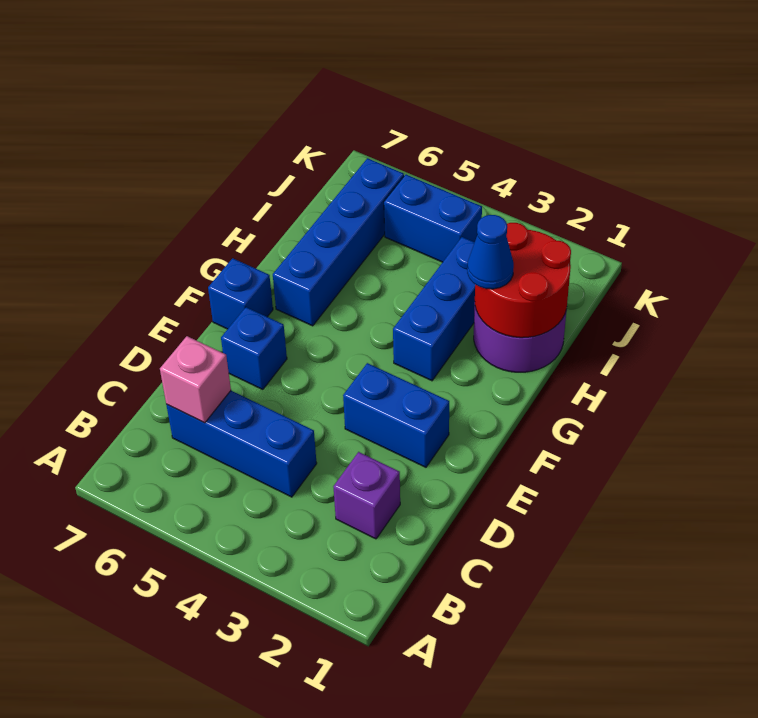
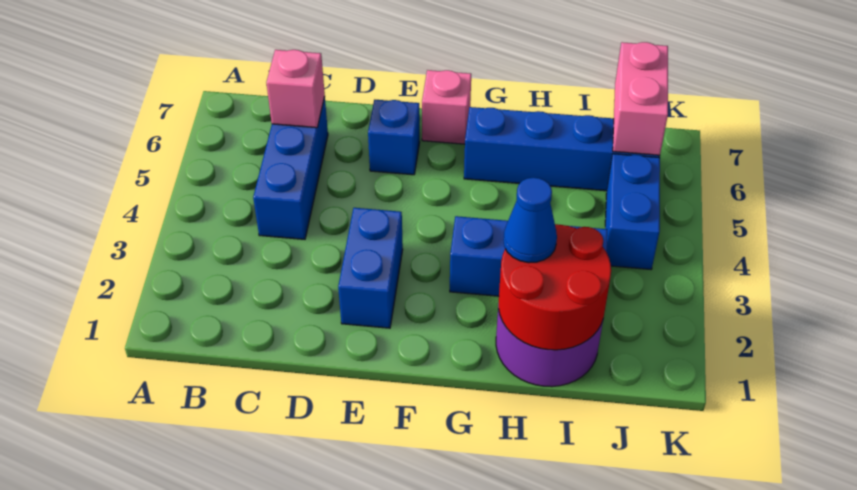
purple brick C2 level 1 -> none
blue brick F7 level 1 -> pink brick F7 level 1
none -> pink brick J6:J7 level 2

